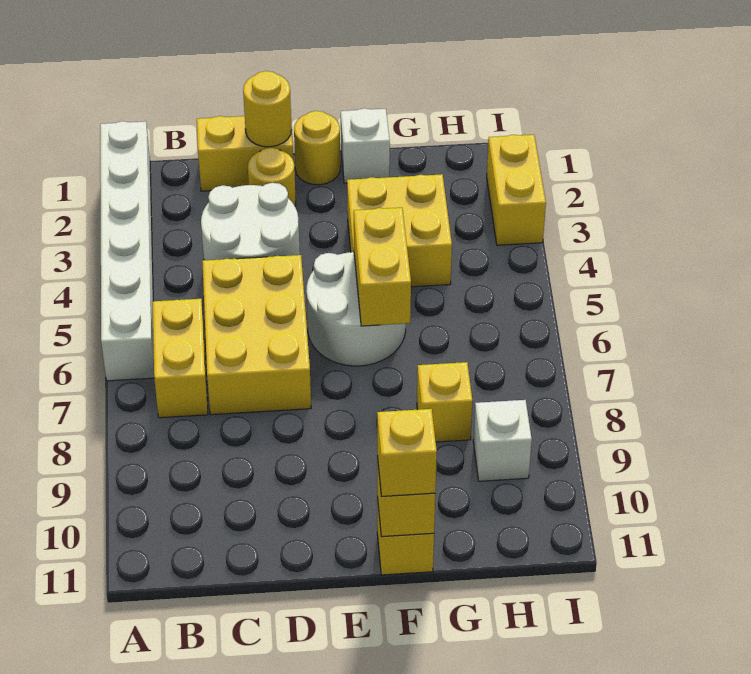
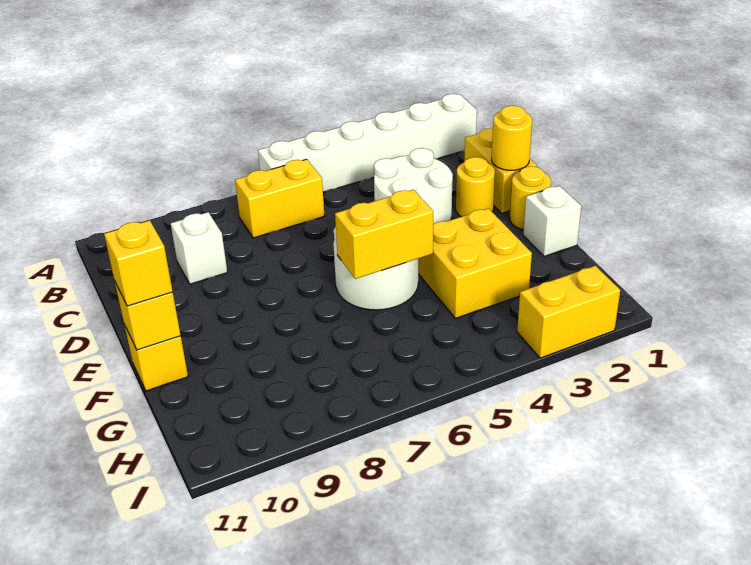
yellow brick C5:D7 level 1 -> none
yellow brick G8 level 1 -> none
white brick H9 level 1 -> white brick C9 level 1

